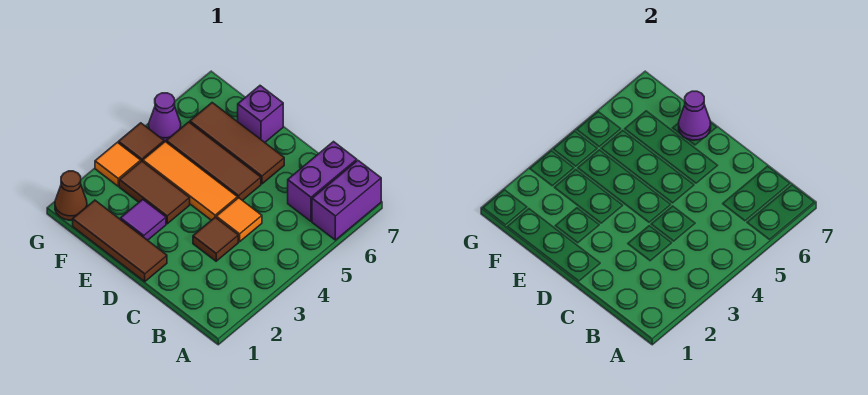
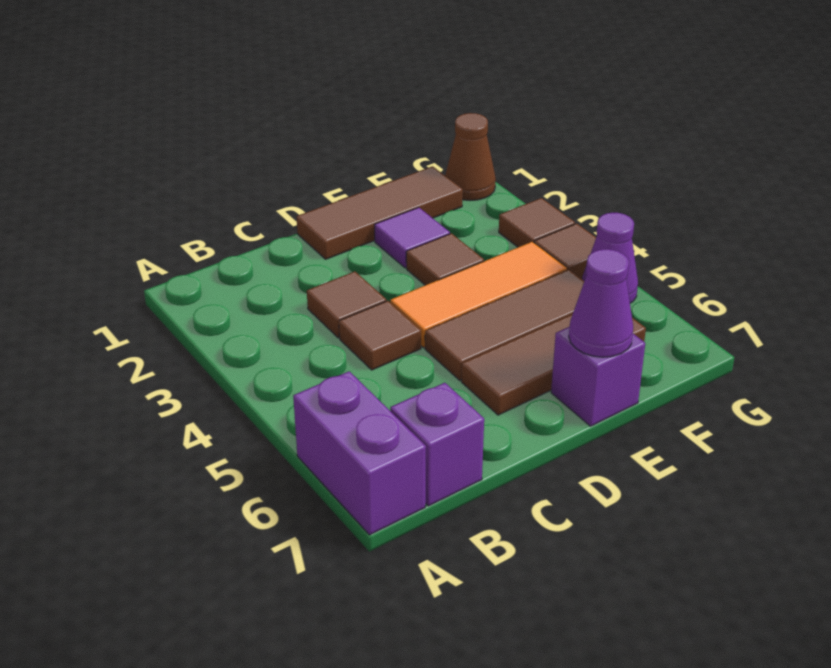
purple brick B6:B7 level 1 -> purple brick B7 level 1
orange tile C4 level 1 -> brown tile C4 level 1
brown tile E3:F3 level 1 -> brown tile E3 level 1
orange tile G3 level 1 -> brown tile G3 level 1

